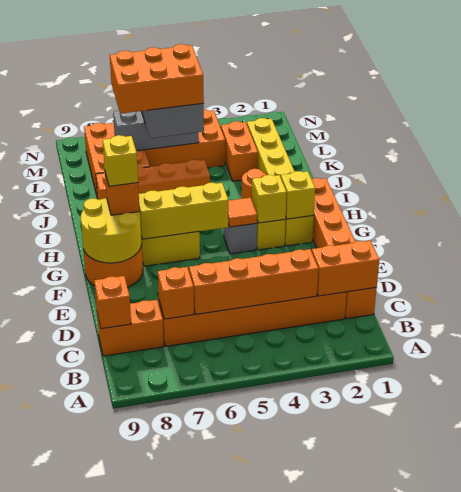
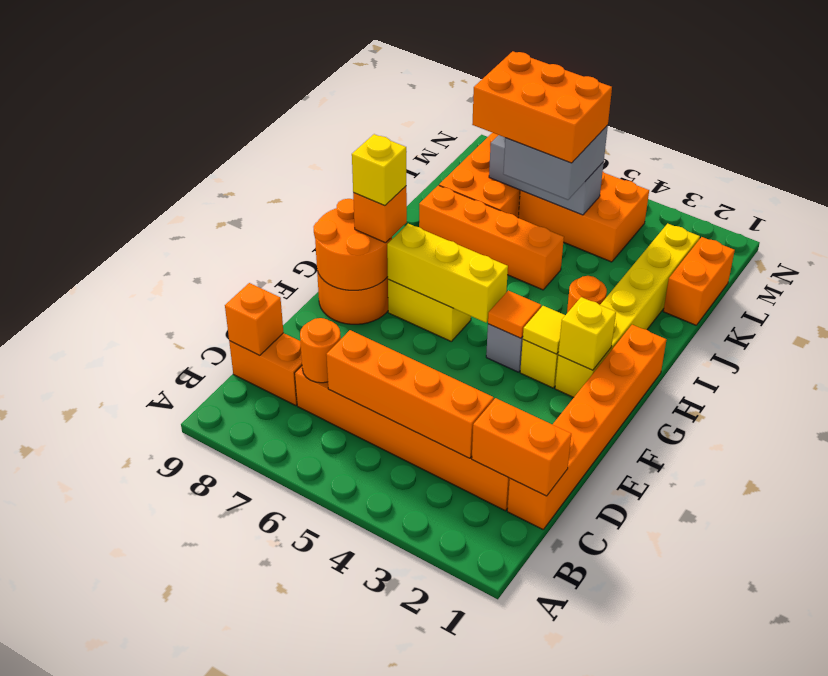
orange brick C7 level 2 -> orange round brick C7 level 2
yellow round brick F8:G9 level 2 -> orange round brick F8:G9 level 2
yellow brick G3 level 2 -> yellow tile G3 level 2
orange brick K3:L3 level 1 -> orange brick K1:L1 level 1

